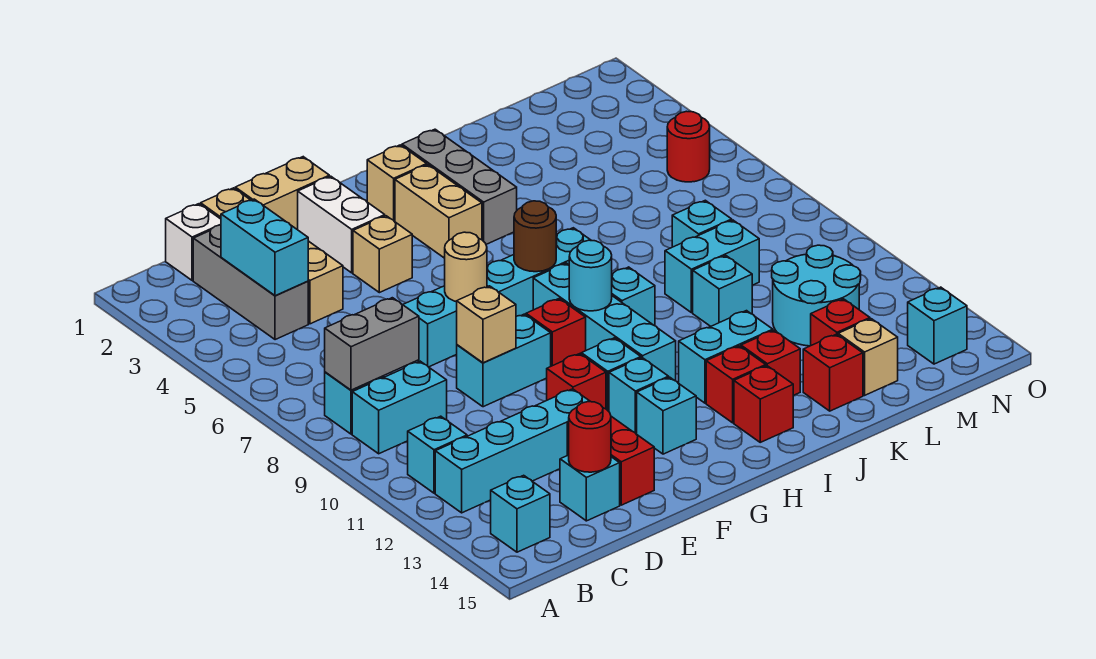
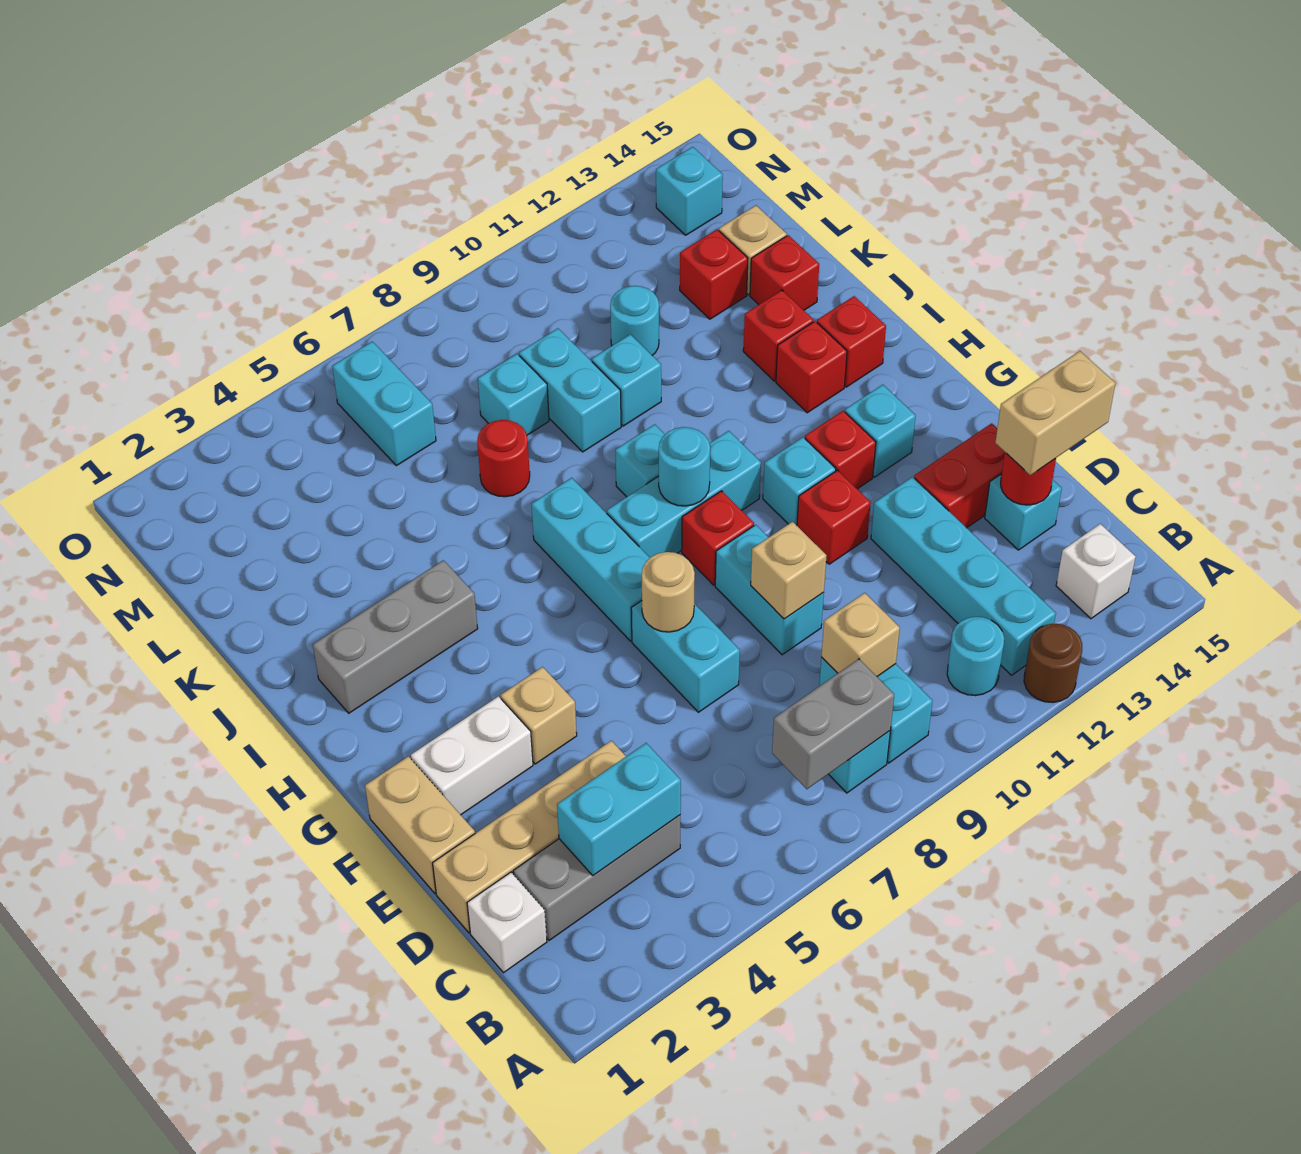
grey brick B8:C8 level 2 -> grey brick B7:B8 level 2
cyan brick B11 level 1 -> cyan round brick B11 level 1
cyan brick B14 level 1 -> white brick B14 level 1
cyan brick G12 level 1 -> red brick G12 level 1
tan brick H2 level 1 -> tan brick C9 level 2
tan brick H3:H4 level 1 -> tan brick D14:D15 level 3
brown round brick H7 level 2 -> brown round brick A12 level 1
cyan brick H8:H11 level 1 -> cyan brick H8:H10 level 1
cyan brick I12:J12 level 1 -> cyan brick M6:N6 level 1
cyan round brick L11:M12 level 1 -> cyan round brick L11 level 1
red round brick N5 level 1 -> red round brick K7 level 1

